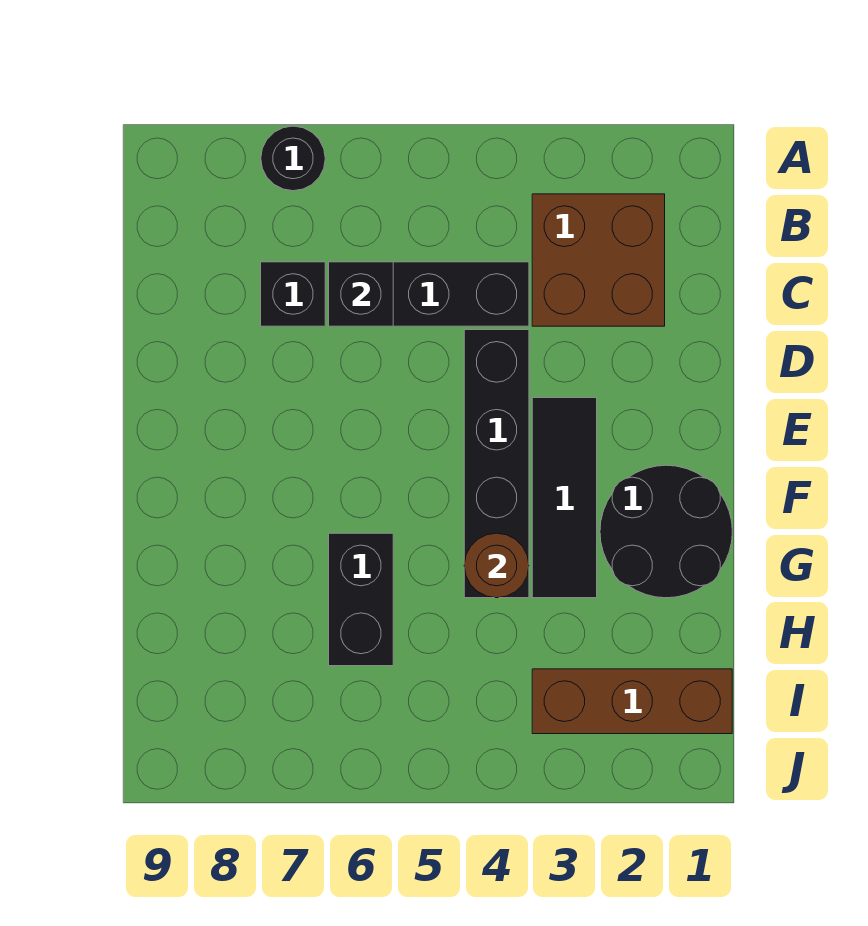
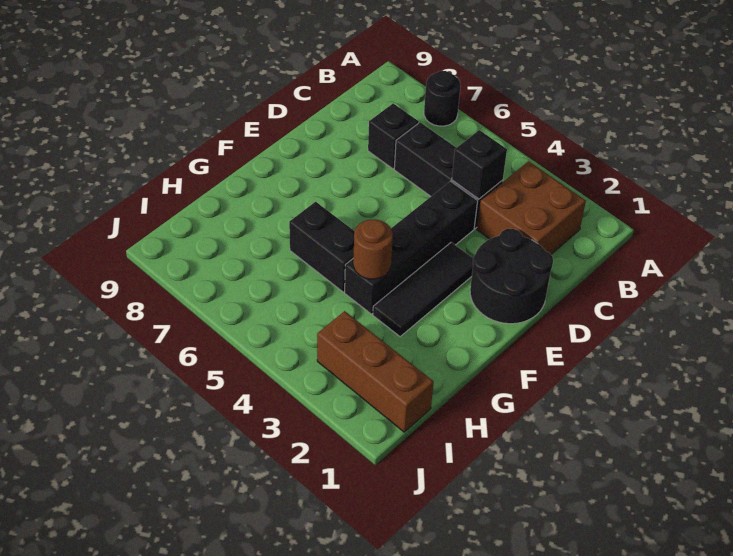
black brick C6 level 2 -> black brick C4 level 2
black round brick F1:G2 level 1 -> black round brick D1:E2 level 1
black brick G6:H6 level 1 -> black brick G5:G6 level 1

